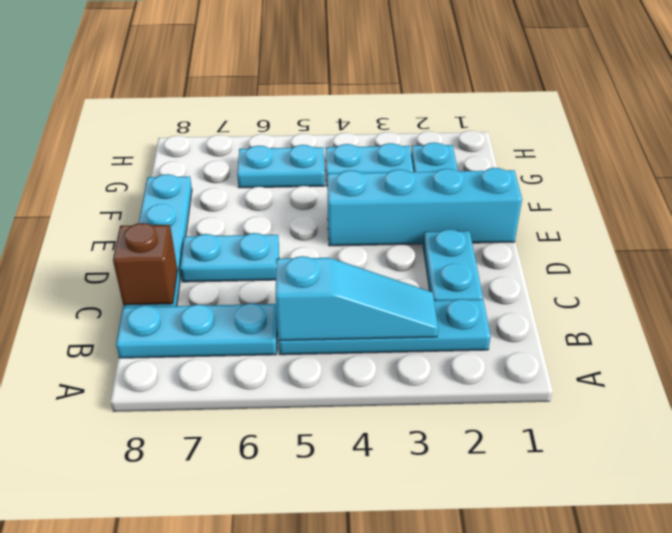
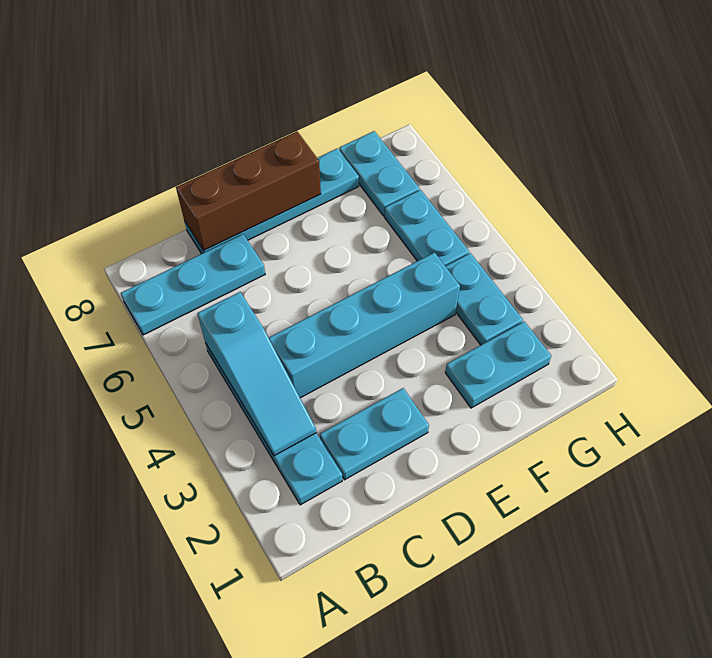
cyan plate B6:B8 level 1 -> cyan plate A7:C7 level 1
brown brick C8 level 2 -> brown brick C8:E8 level 2
cyan plate D6:D7 level 1 -> cyan plate G7:G8 level 1
cyan brick E1:E4 level 1 -> cyan brick C4:F4 level 1

